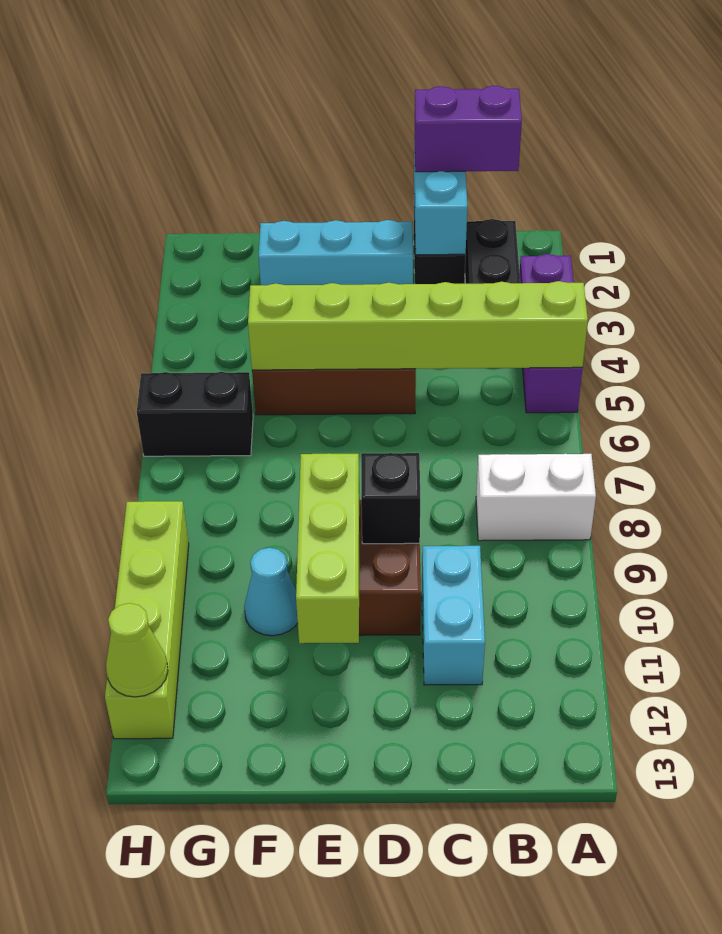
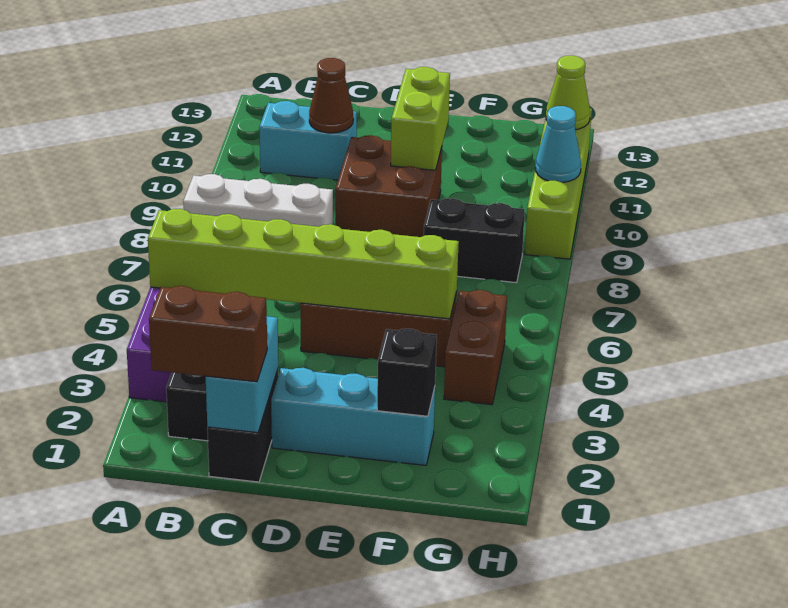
white brick A8:B8 level 1 -> white brick A8:C8 level 1
purple brick B1:C1 level 3 -> brown brick B1:C1 level 3
cyan brick C10:C11 level 1 -> cyan brick B11:C11 level 1
none -> brown cone C11 level 2
black brick D9 level 2 -> black brick F2 level 2
lime brick E9:E11 level 2 -> lime brick E10:E11 level 2
cyan cone F10 level 1 -> cyan cone H10 level 2
none -> brown brick G4:G5 level 1
black brick G6:H6 level 1 -> black brick F8:G8 level 1

